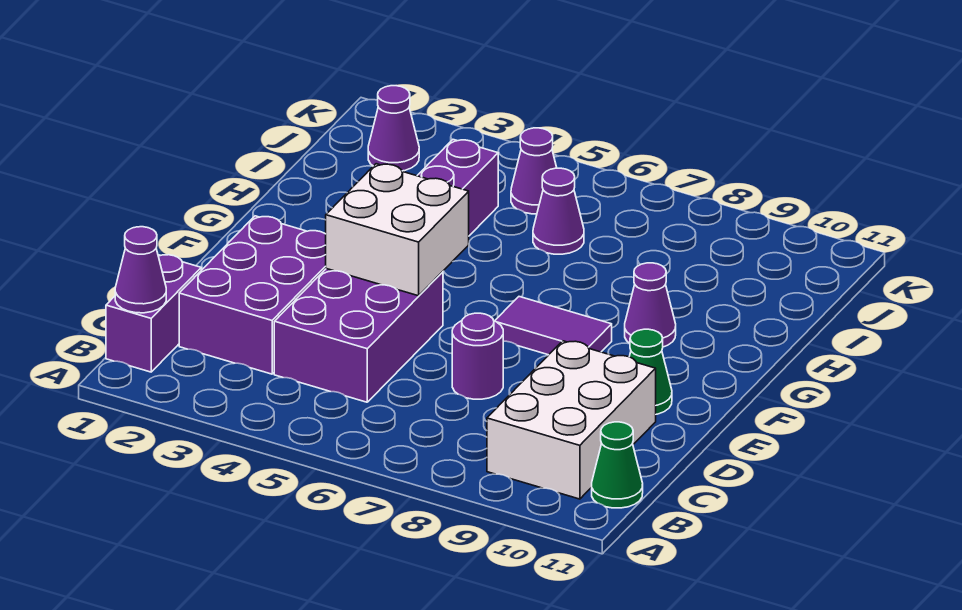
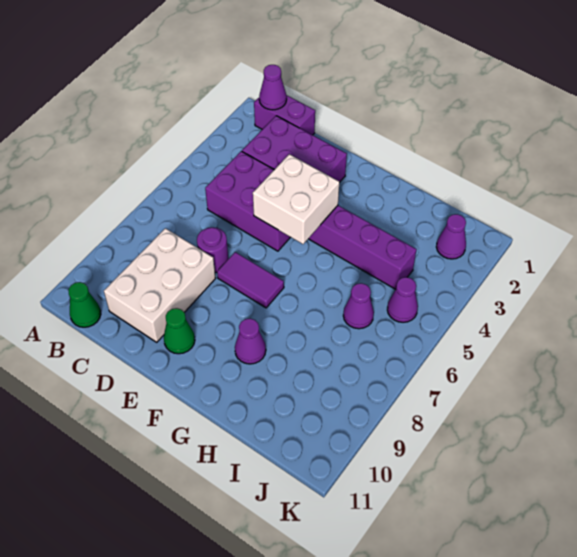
white brick B9:D10 level 1 -> white brick C8:D10 level 1
purple tile F7:F8 level 1 -> purple tile E7:F7 level 1

